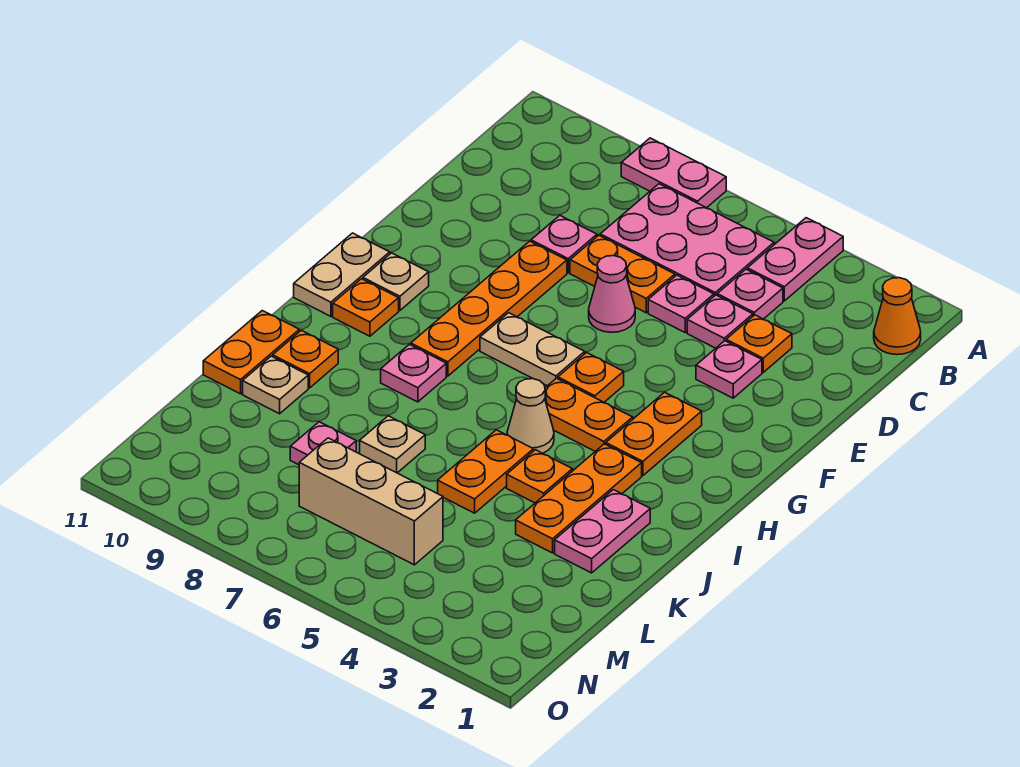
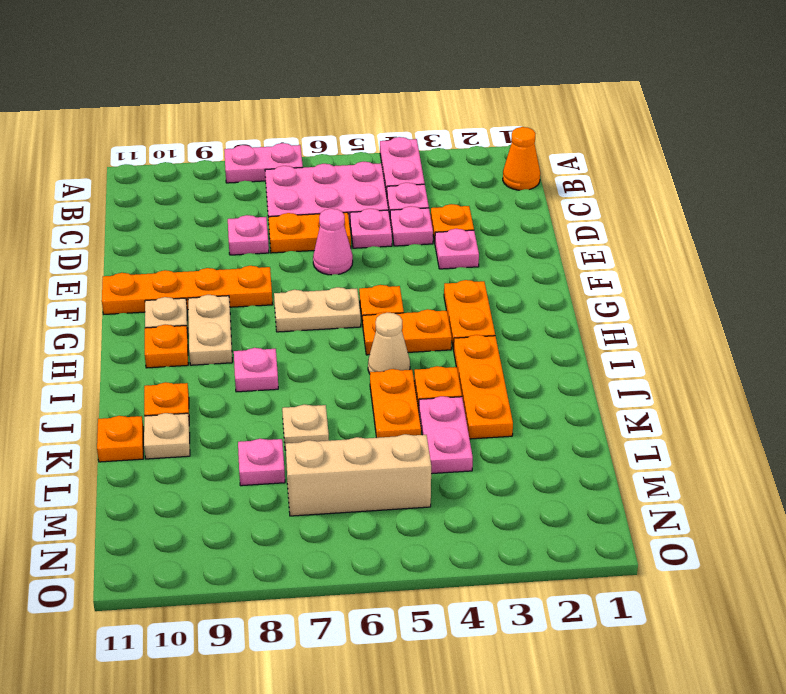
orange plate E8:H8 level 1 -> orange plate F8:F11 level 1
tan plate G11:H11 level 1 -> tan plate G9:H9 level 1
pink plate J2:K2 level 1 -> pink plate K4:L4 level 1
orange plate J11:K11 level 1 -> orange plate K11 level 1

